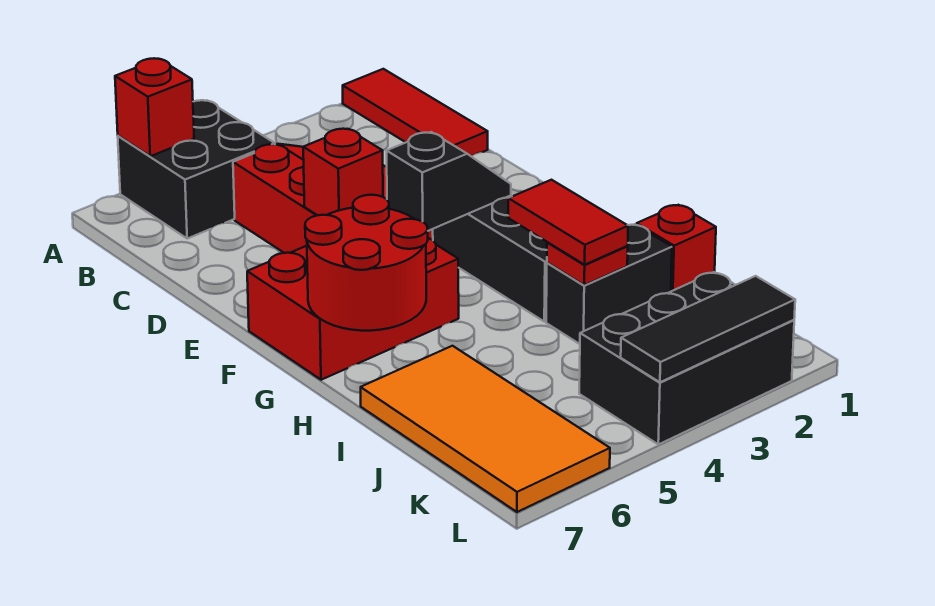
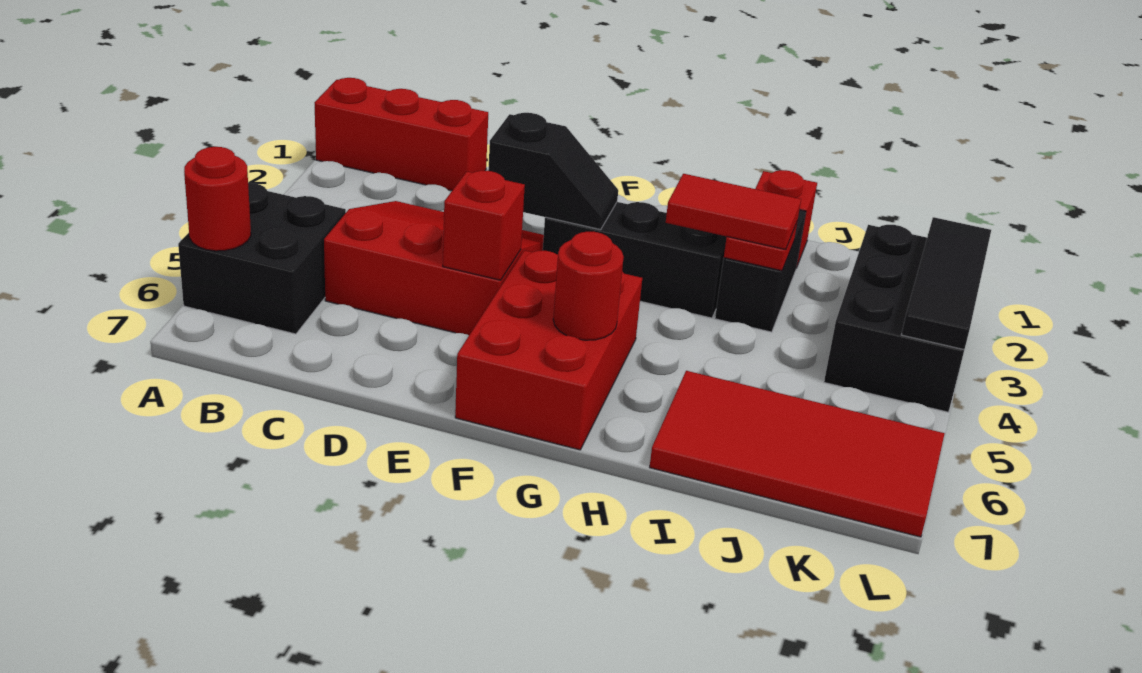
red tile A1:C1 level 1 -> red brick A1:C1 level 1
red brick A6 level 2 -> red round brick A6 level 2
black slope F3:F4 level 2 top 4 -> black slope E3:F3 level 2 top E
red round brick G6:H7 level 2 -> red round brick G6 level 2
orange tile I6:L7 level 1 -> red tile I6:L7 level 1

